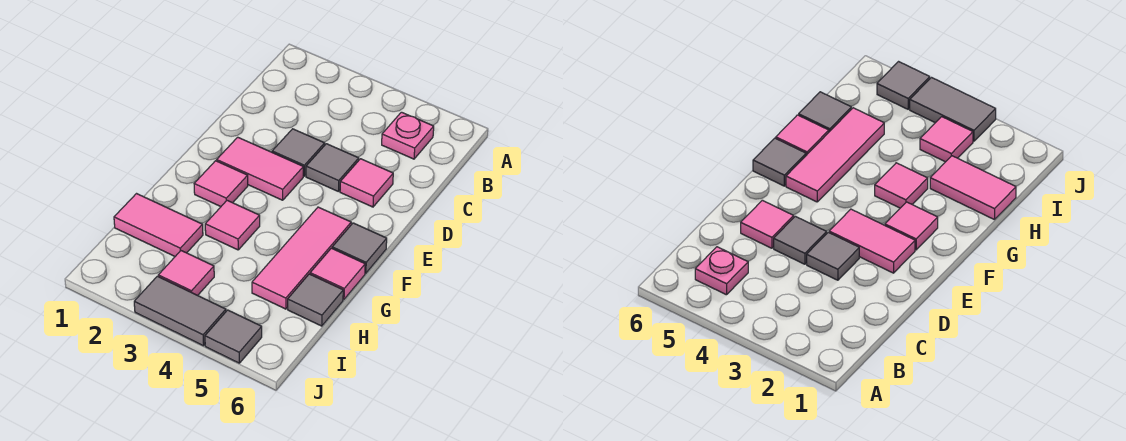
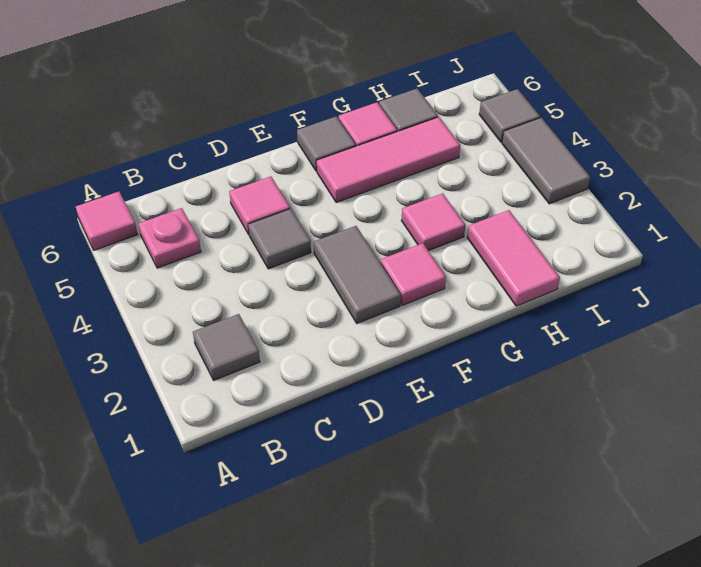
grey tile D3 level 1 -> grey tile B2 level 1
pink tile E2:E3 level 1 -> grey tile E2:E3 level 1
pink tile I3 level 1 -> pink tile A6 level 1

